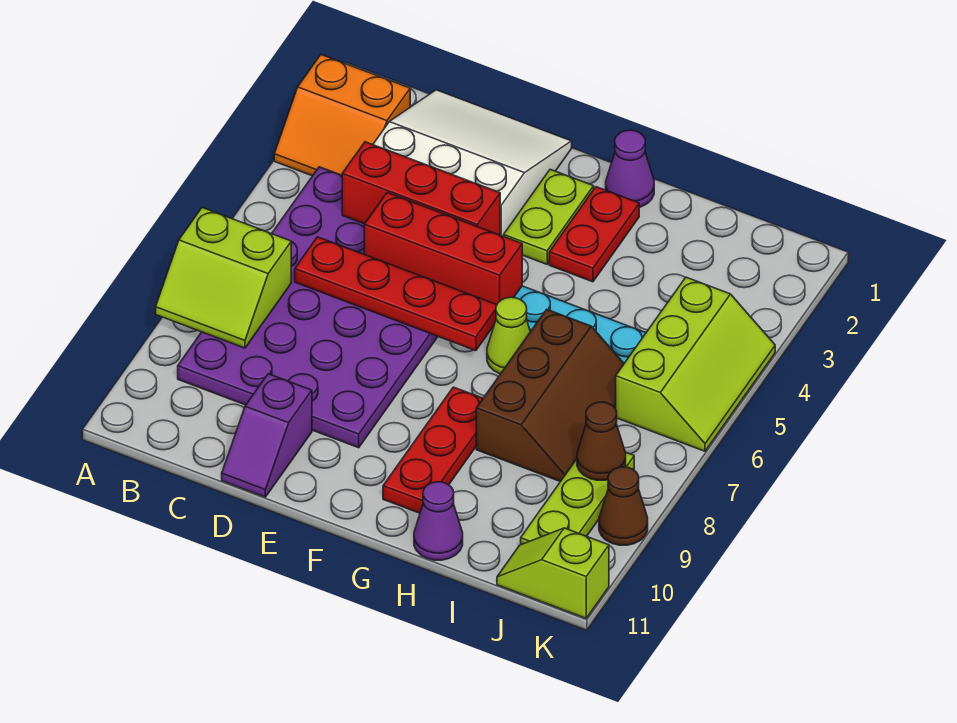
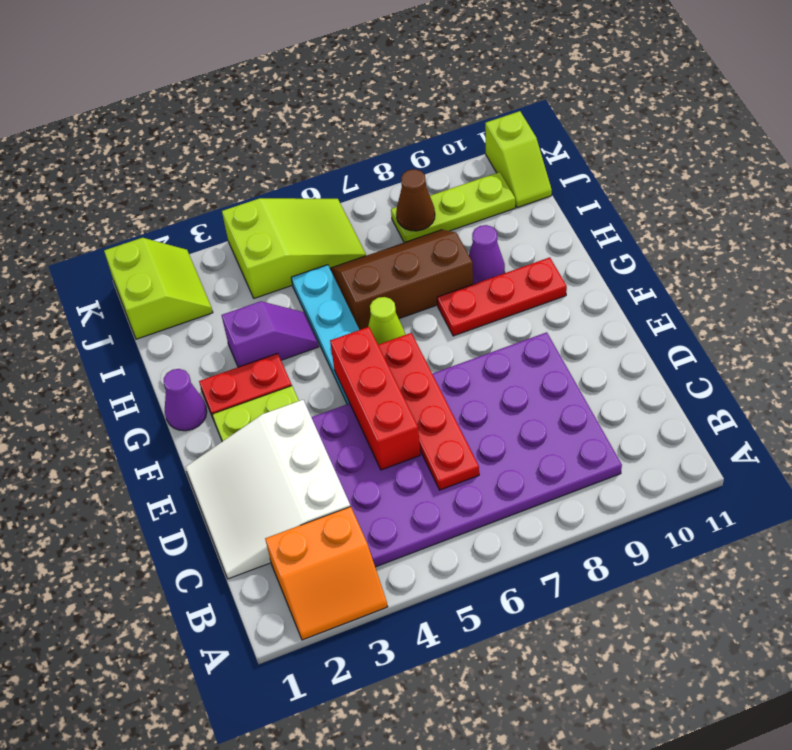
orange slope A2:B3 level 1 top 2 -> orange slope A2:B3 level 1 top B
lime slope A7:B8 level 2 top 7 -> lime slope J1:K2 level 1 top 1
red brick C4:E4 level 2 -> none
purple slope D10:D11 level 1 top 10 -> purple slope H3:H4 level 1 top 3
purple cone H11 level 1 -> purple cone H9 level 1
lime slope J4:K6 level 1 top J -> lime slope J4:K6 level 1 top 4
brown cone K9 level 1 -> none

